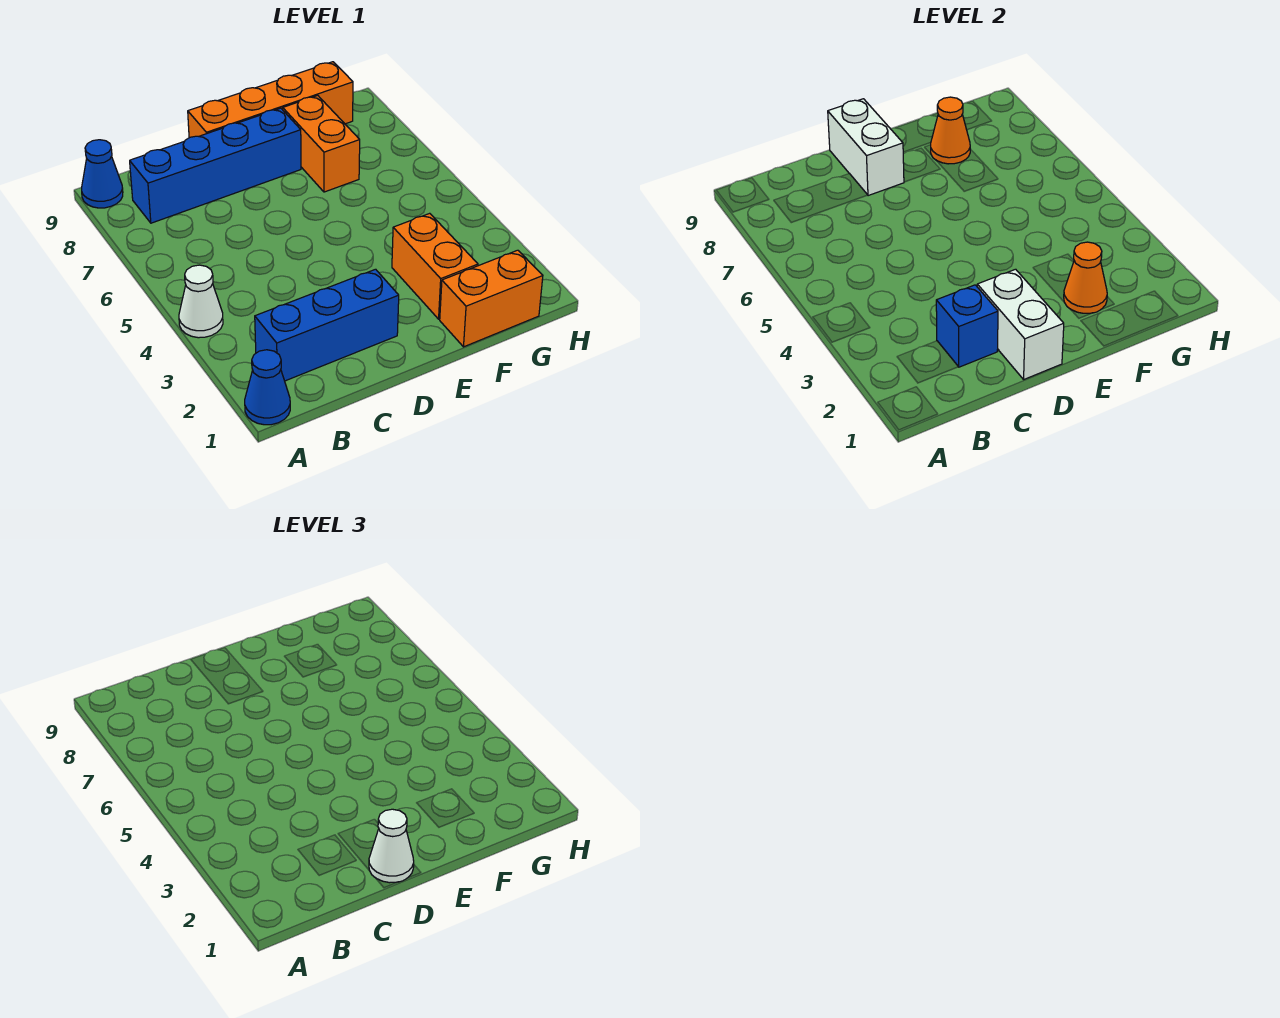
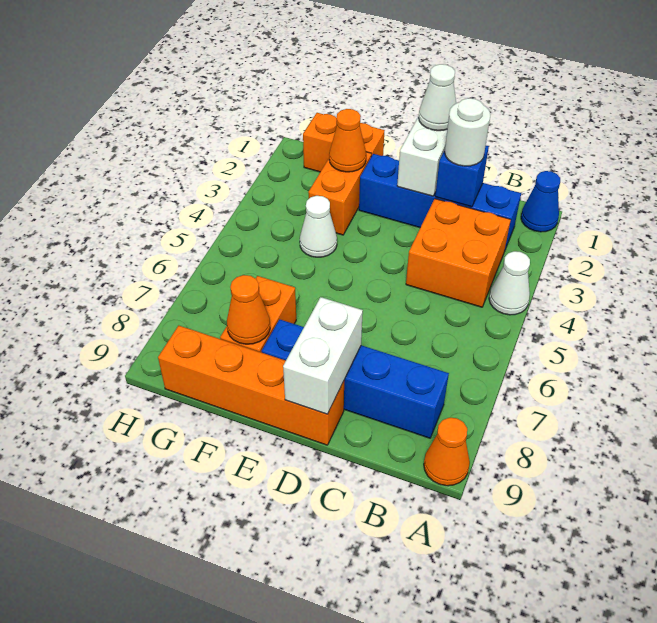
blue cone A9 level 1 -> orange cone A9 level 1
blue brick B2:D2 level 1 -> blue brick B2:E2 level 1
none -> orange brick B3:C4 level 1
none -> white round brick C2 level 3
none -> white cone F4 level 1

